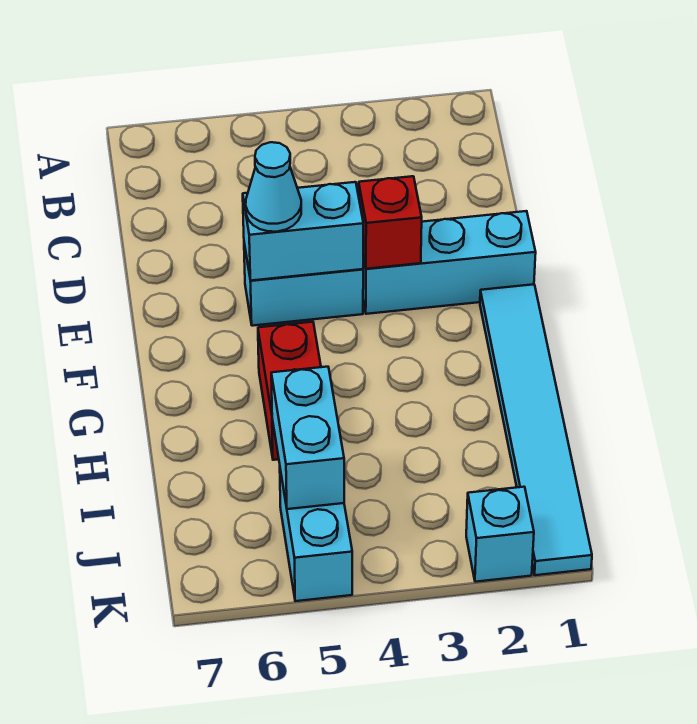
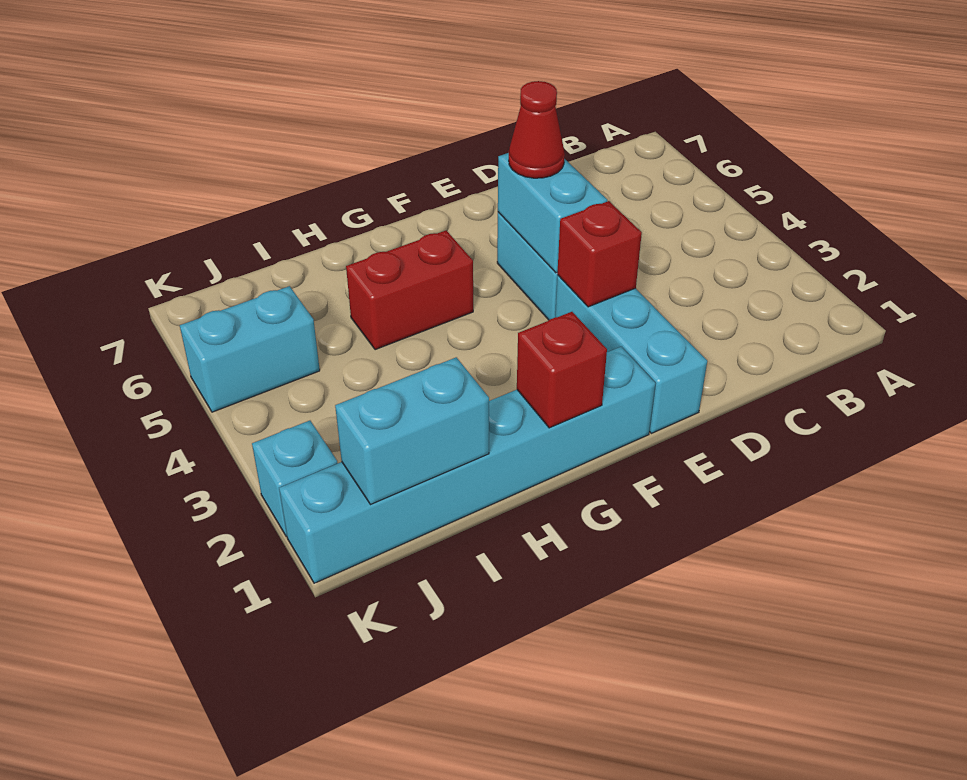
cyan cone E5 level 3 -> red cone E5 level 3
cyan tile F1:K1 level 1 -> cyan brick F1:K1 level 1
none -> red brick G1 level 2
cyan brick I5:J5 level 2 -> cyan brick I1:J1 level 2

